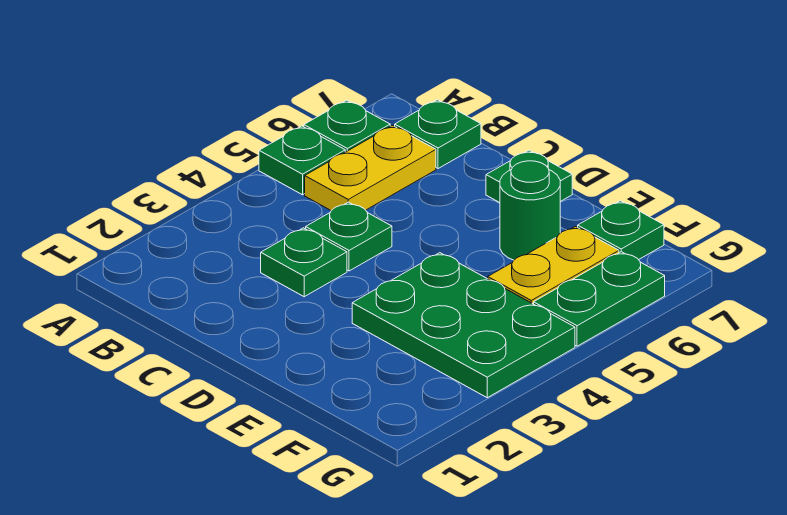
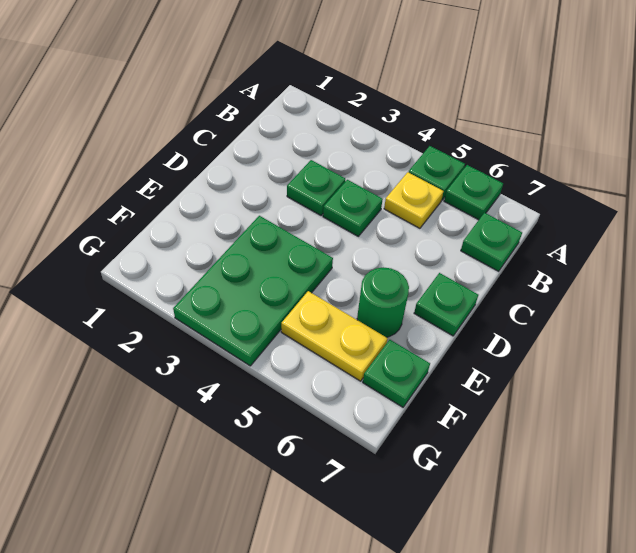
yellow plate B5:B6 level 1 -> yellow plate B5 level 1
green plate G5:G6 level 1 -> none

